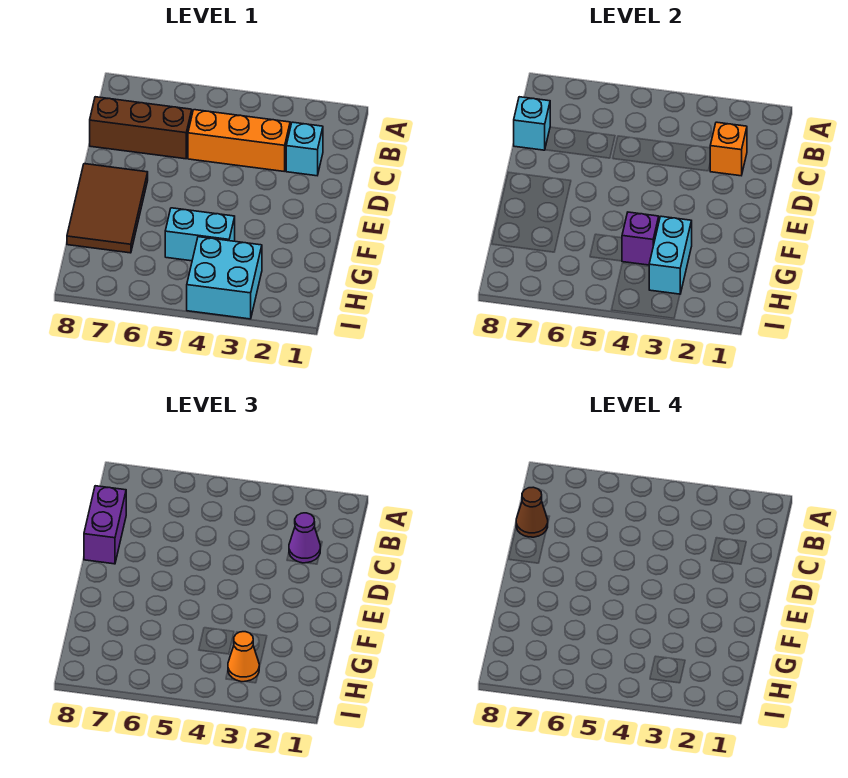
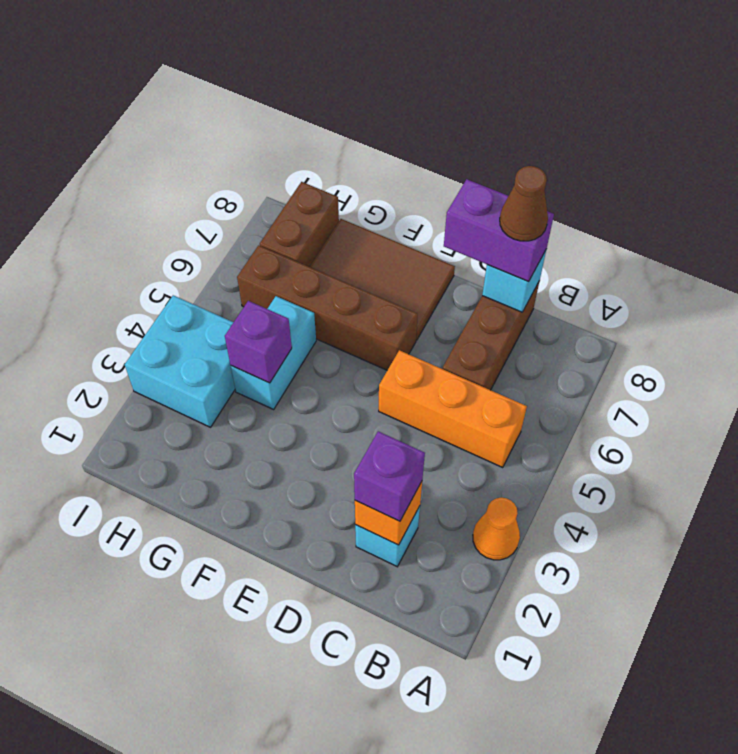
purple cone C2 level 3 -> purple brick C2 level 3
orange brick C3:C5 level 1 -> orange brick B5:D5 level 1
none -> brown brick E6:H6 level 1
cyan brick G3:H3 level 2 -> none
orange cone H3 level 3 -> orange cone A3 level 1
none -> brown brick H7:H8 level 1

